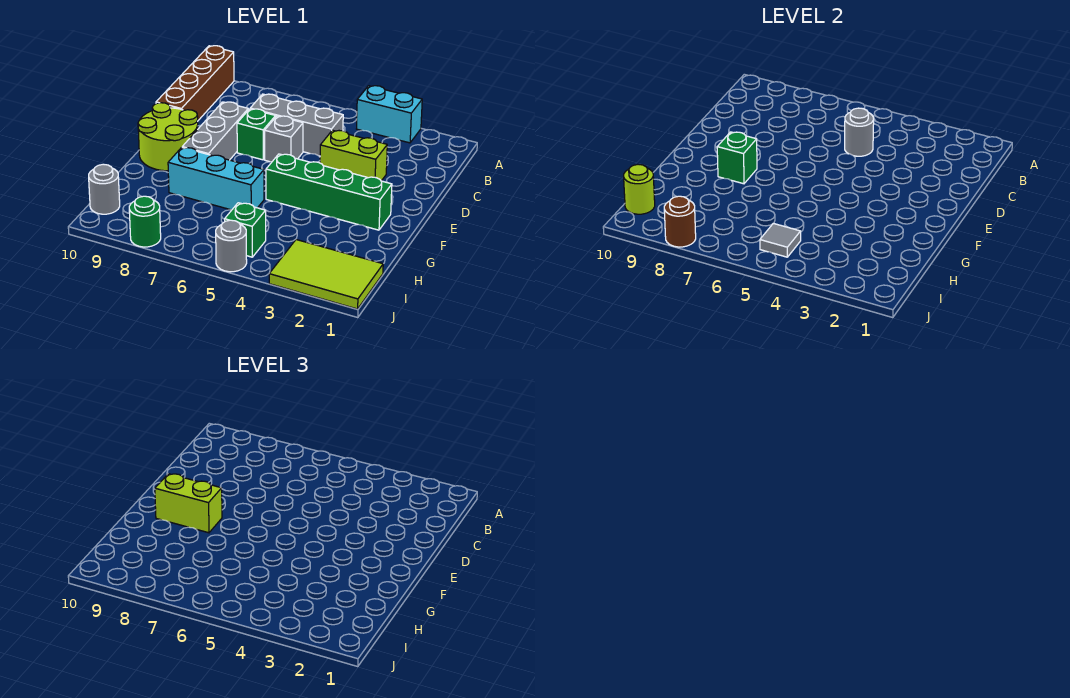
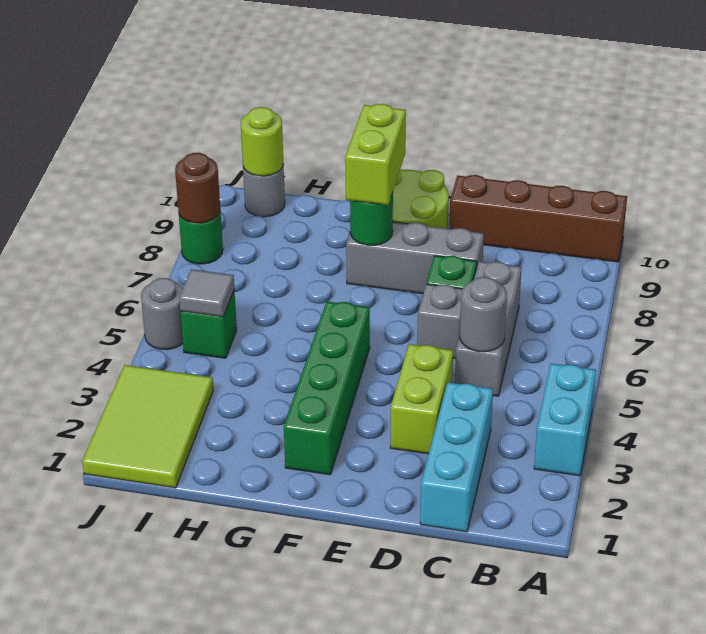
green brick F8 level 2 -> green round brick F8 level 2
cyan brick G6:G8 level 1 -> cyan brick C1:C3 level 1

